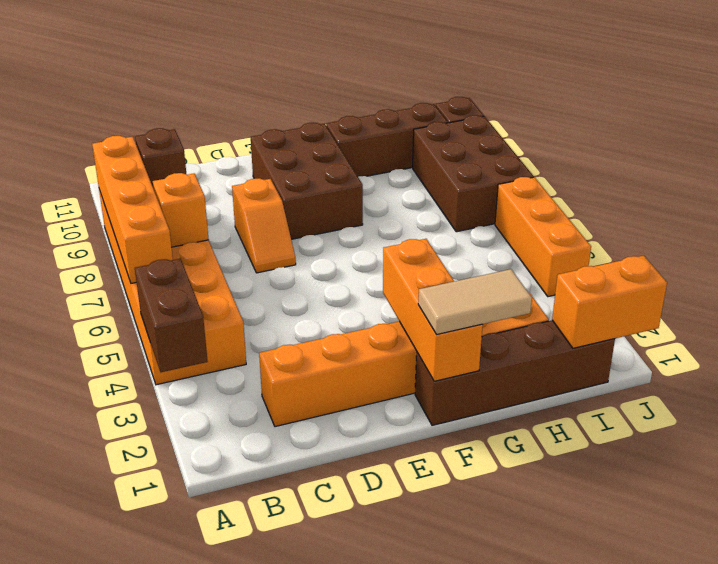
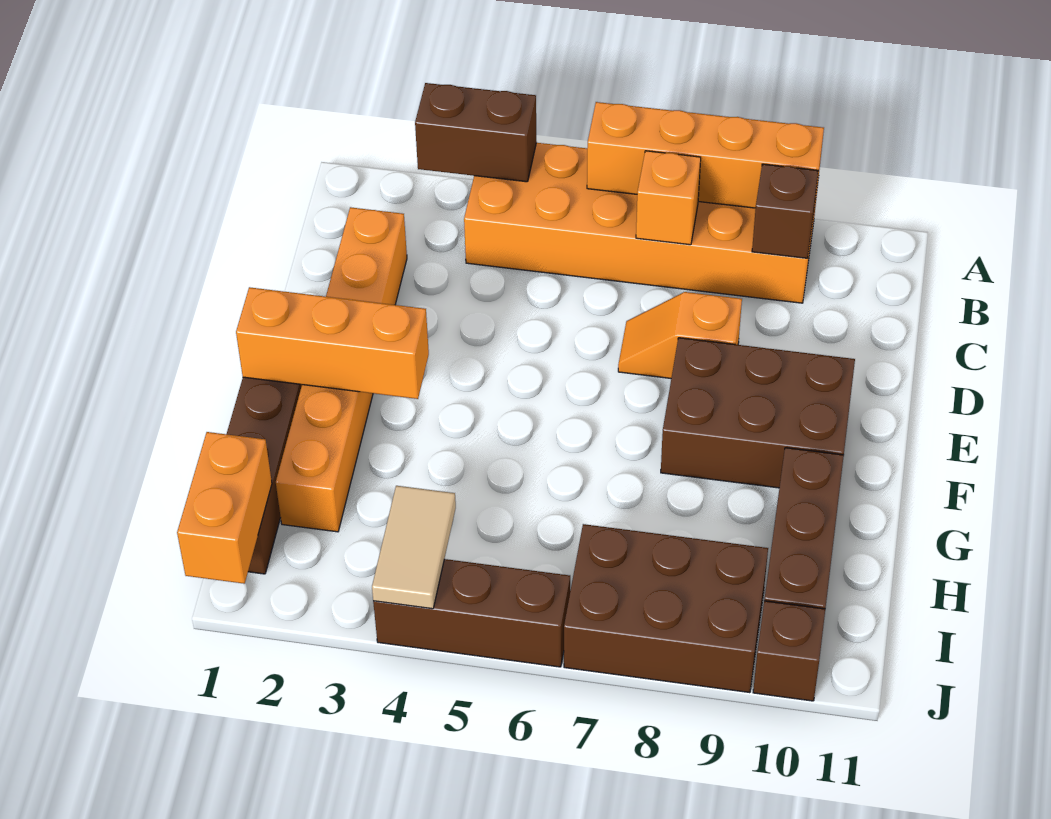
tan tile F1:G1 level 3 -> tan tile I4:J4 level 2
orange brick J4:J6 level 1 -> brown brick J4:J6 level 1

